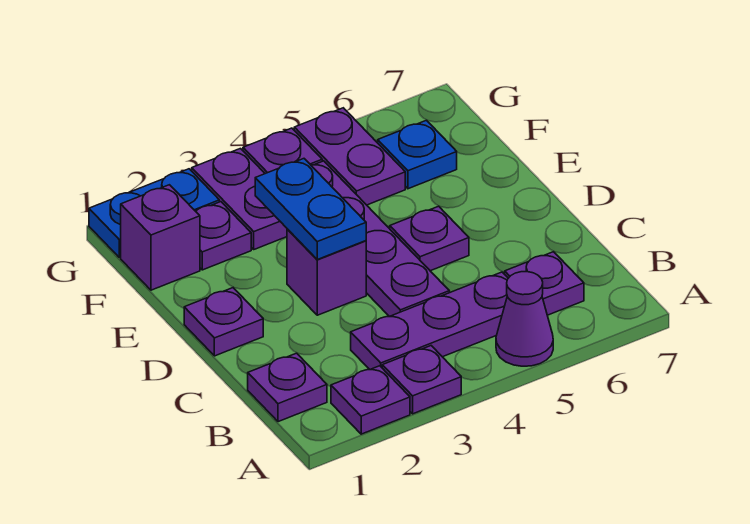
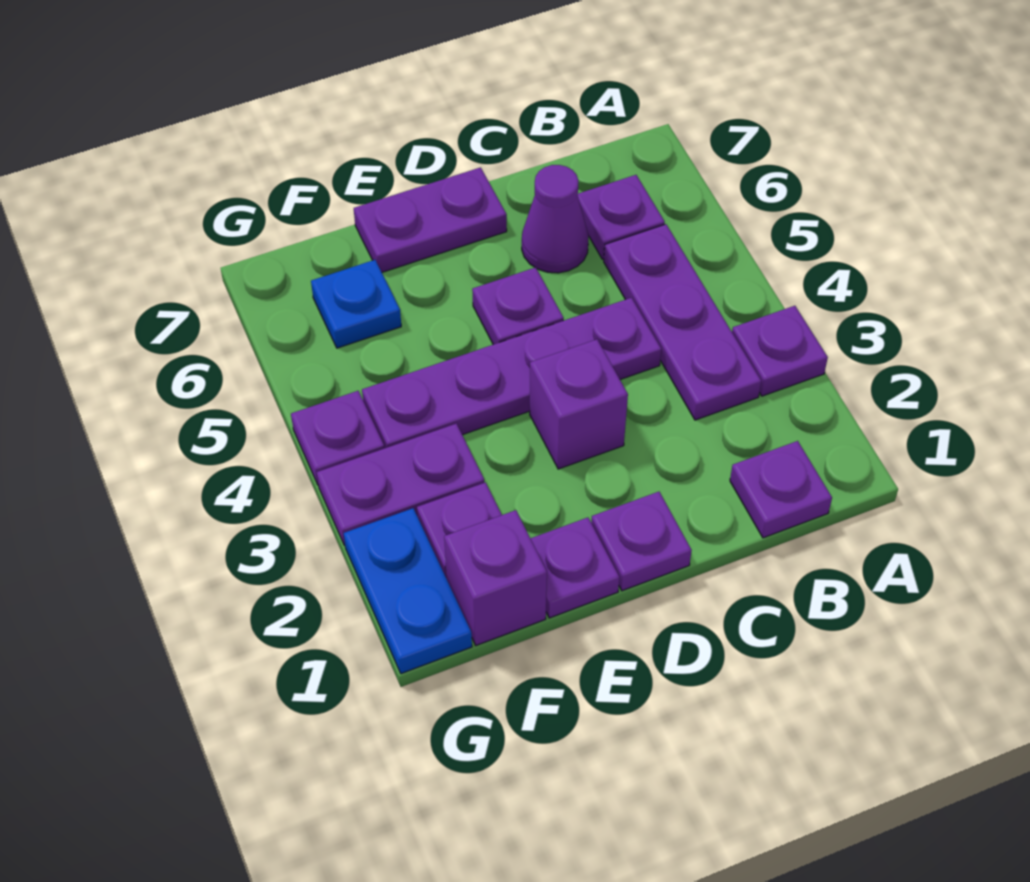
purple plate A2 level 1 -> purple plate E1 level 1
purple cone A5 level 1 -> purple cone C6 level 1
blue plate D3:E3 level 2 -> none
purple plate F5:G5 level 1 -> purple plate D7:E7 level 1

